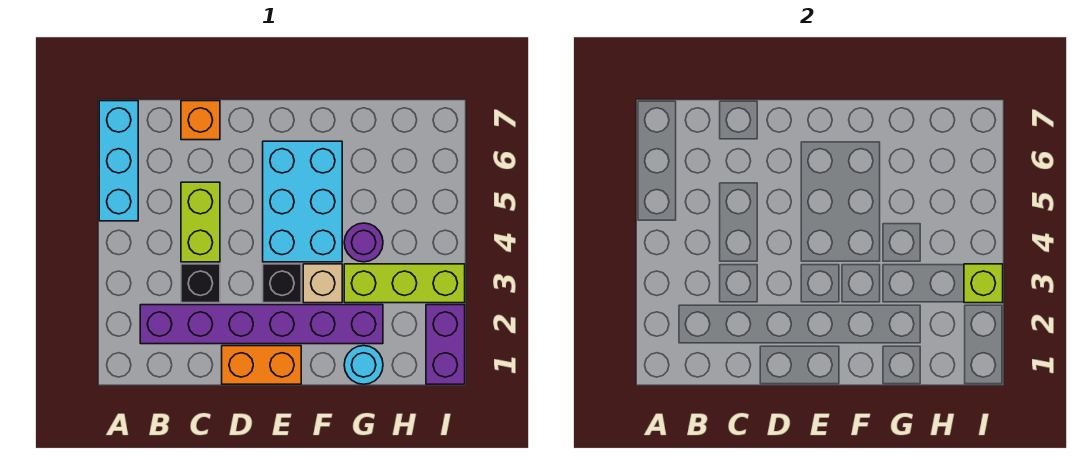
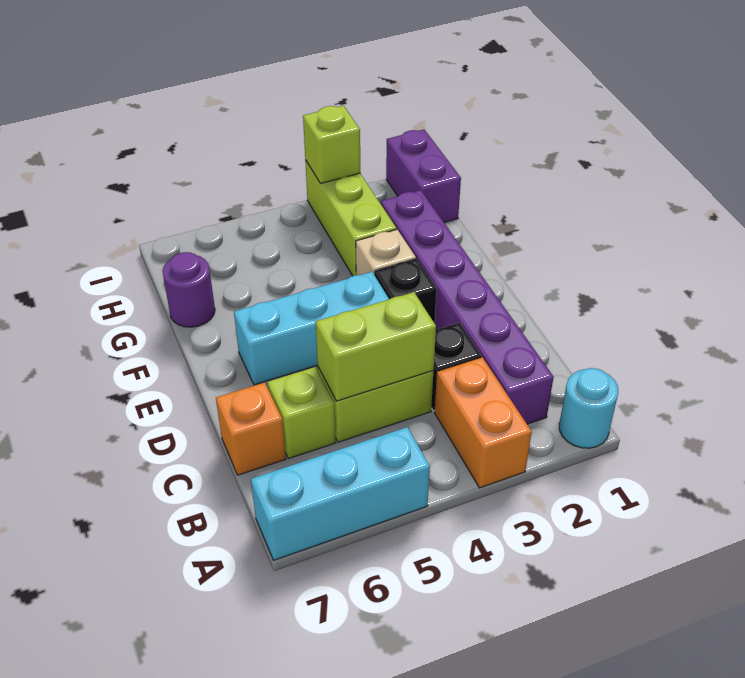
none -> lime brick C4:C5 level 2
none -> lime brick C6 level 1
orange brick D1:E1 level 1 -> orange brick A3:B3 level 1
cyan brick E4:F6 level 1 -> cyan brick E4:E6 level 1
cyan round brick G1 level 1 -> cyan round brick A1 level 1
purple round brick G4 level 1 -> purple round brick G7 level 1
purple brick I1:I2 level 1 -> purple brick H1:I1 level 1

